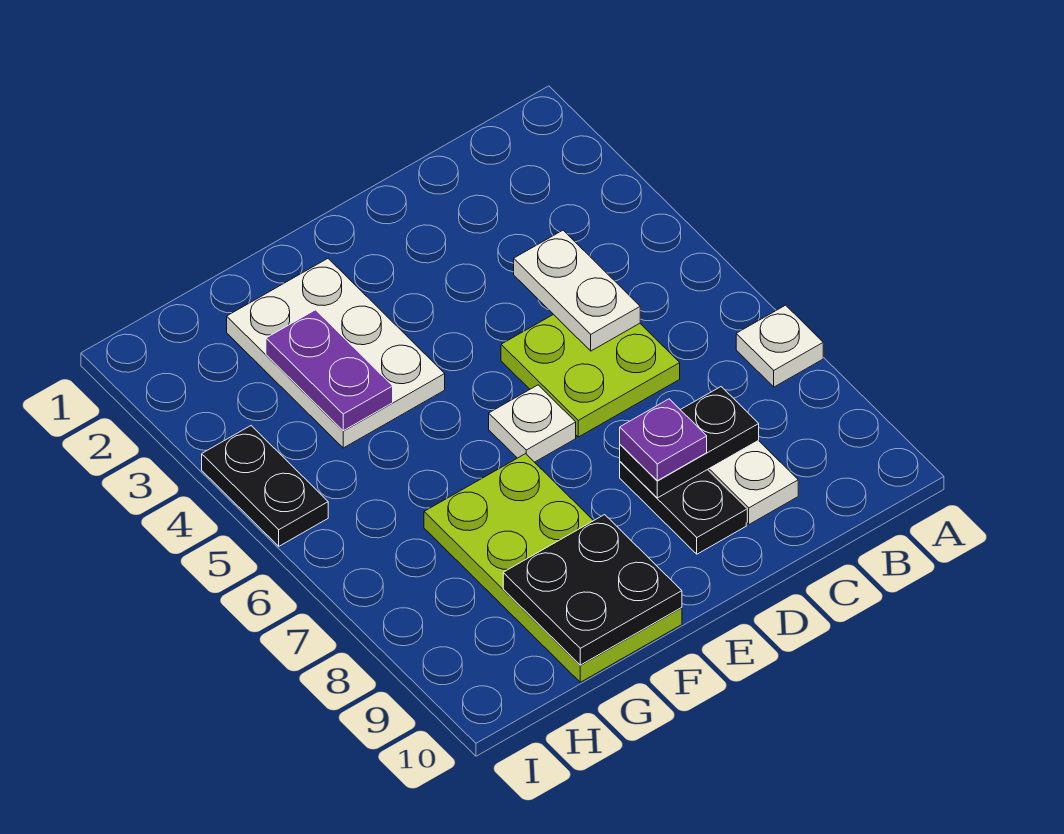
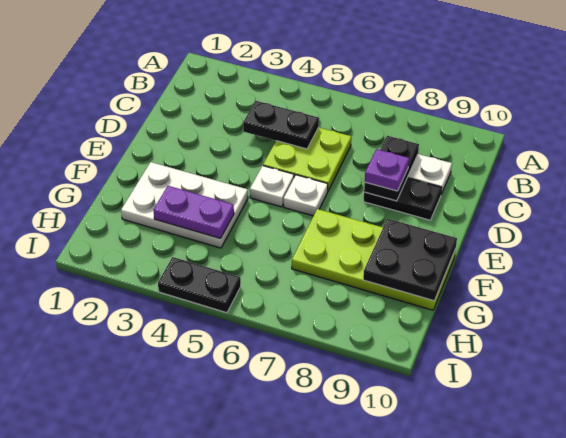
white plate A7 level 1 -> white plate E5 level 1
white plate C4:C5 level 2 -> black plate C4:C5 level 2

